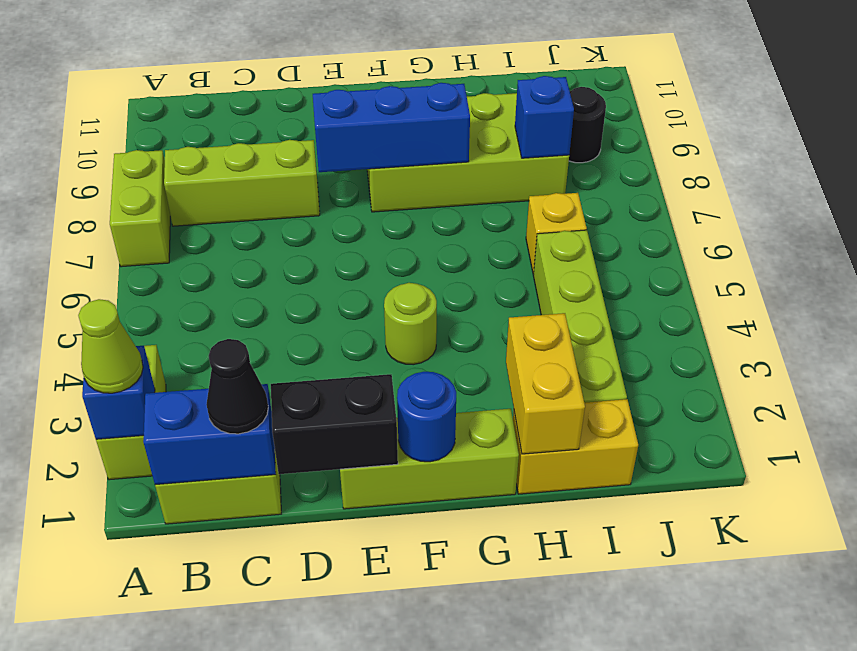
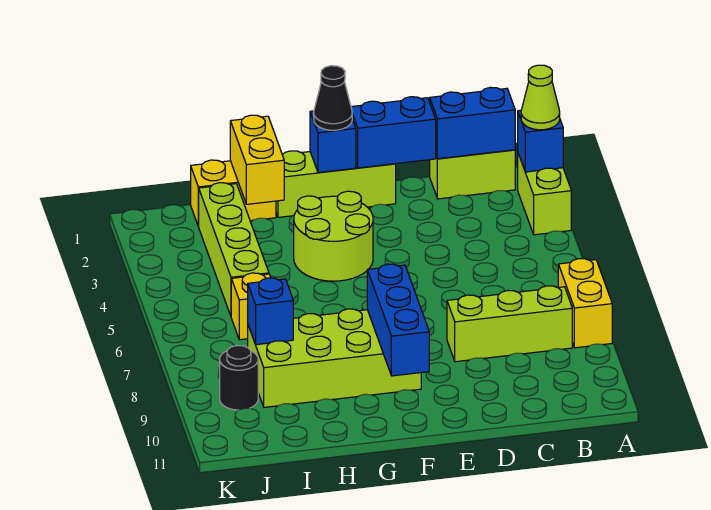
lime brick A7:A8 level 1 -> yellow brick A7:A8 level 1
black cone C1 level 3 -> black cone F1 level 3
black brick D1:E1 level 2 -> blue brick D1:E1 level 2
blue brick E8:G8 level 2 -> blue brick F8:F10 level 2
blue round brick F1 level 2 -> blue brick F1 level 2
lime round brick F4 level 1 -> lime round brick F3:G4 level 1

